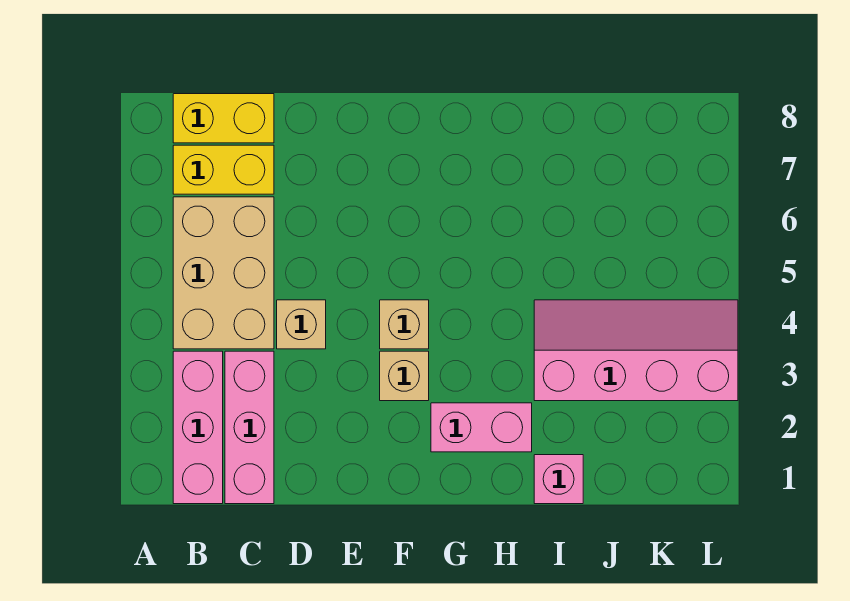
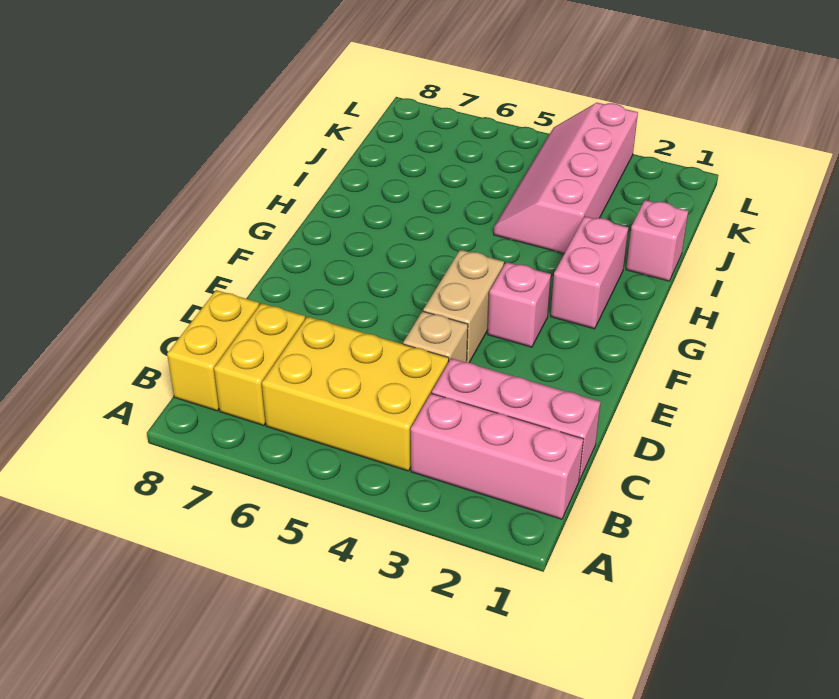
tan brick B4:C6 level 1 -> yellow brick B4:C6 level 1
tan brick F3 level 1 -> pink brick F3 level 1
tan brick F4 level 1 -> tan brick E4:F4 level 1

